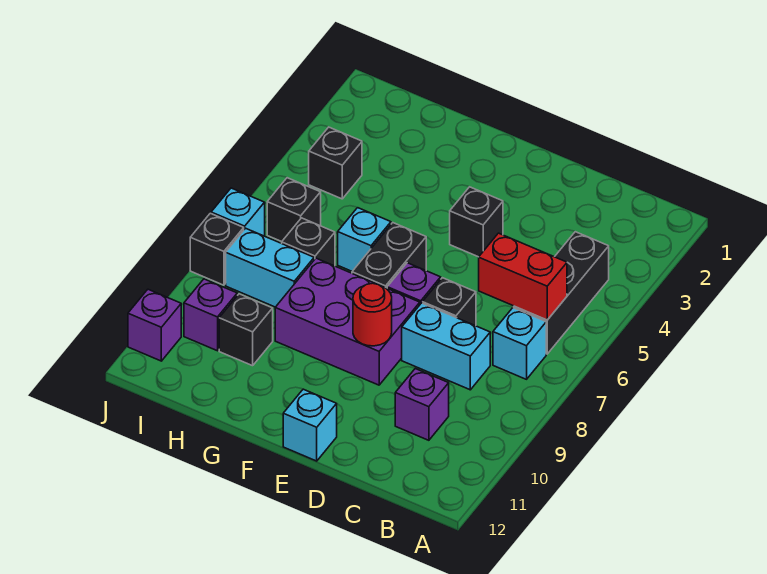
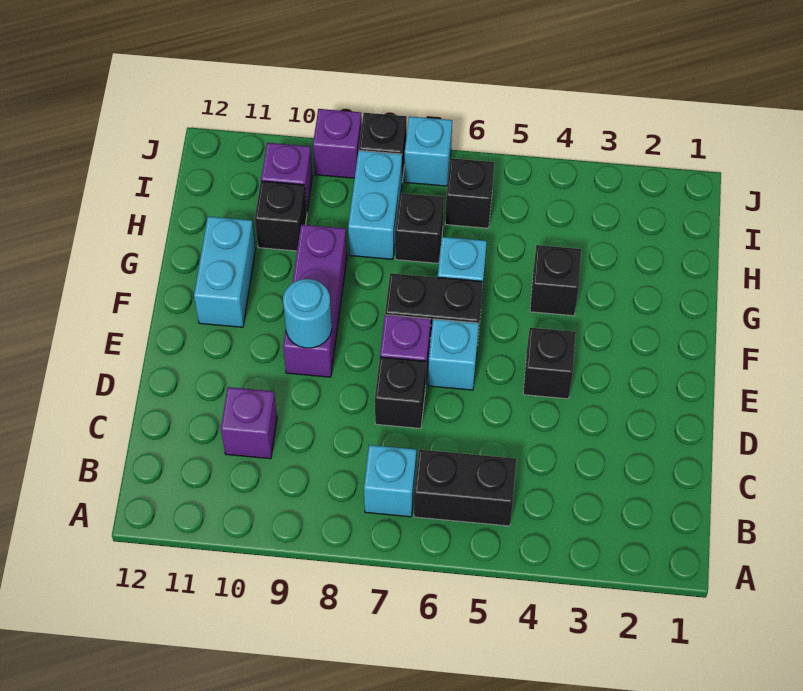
black brick B4:B6 level 1 -> black brick B5:B6 level 1
red brick B6:C6 level 2 -> none
cyan brick C8:D8 level 1 -> cyan brick F11:G11 level 1
purple brick E8:G9 level 1 -> purple brick E9:G9 level 1
red round brick E9 level 2 -> cyan round brick E9 level 2
cyan brick E12 level 1 -> cyan brick E6 level 1
black brick I4 level 1 -> black brick G4 level 1
purple brick J11 level 1 -> purple brick J9 level 1

